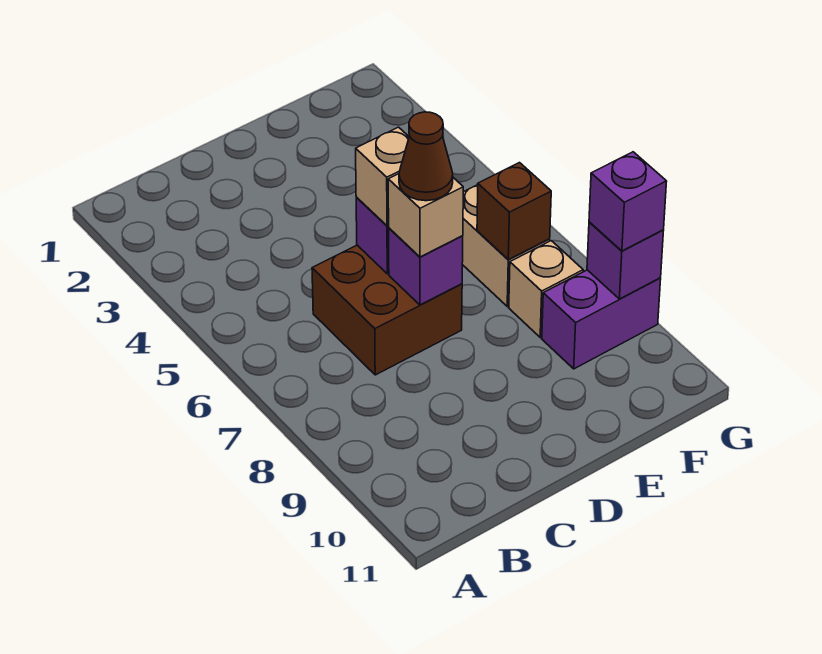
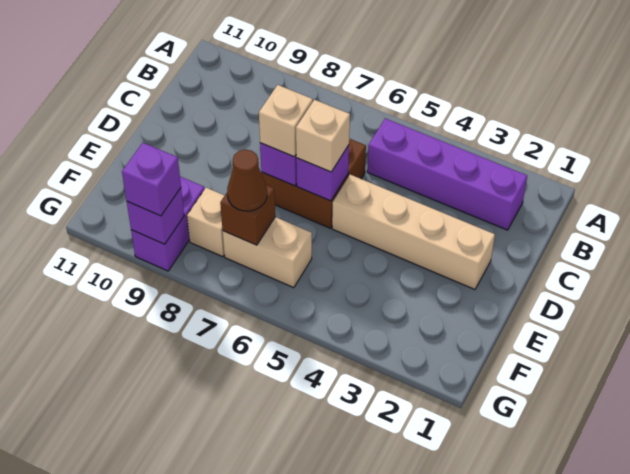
none -> purple brick B2:B5 level 1
none -> tan brick D2:D5 level 1
brown cone D7 level 4 -> brown cone F7 level 3

